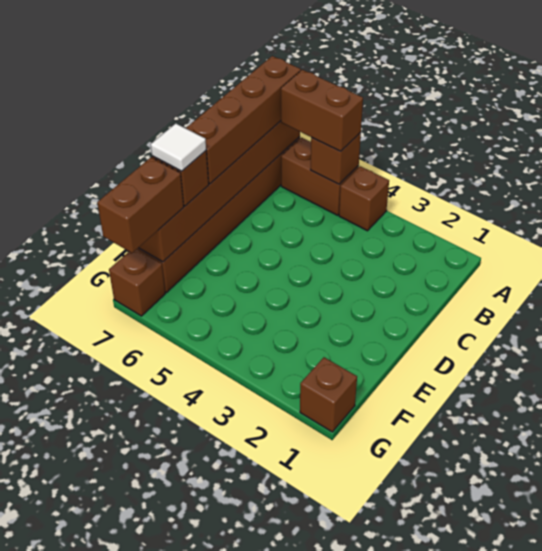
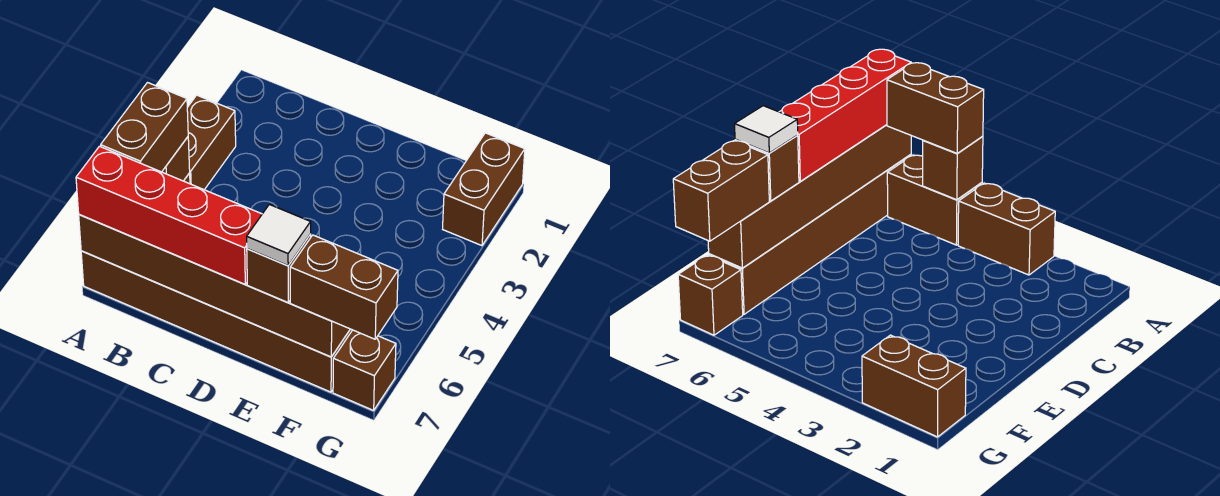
brown brick A4 level 1 -> brown brick A3:A4 level 1
brown brick A7:D7 level 3 -> red brick A7:D7 level 3
brown brick G1 level 1 -> brown brick G1:G2 level 1

